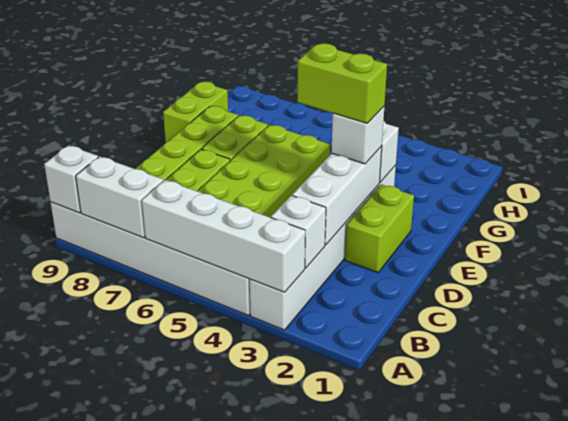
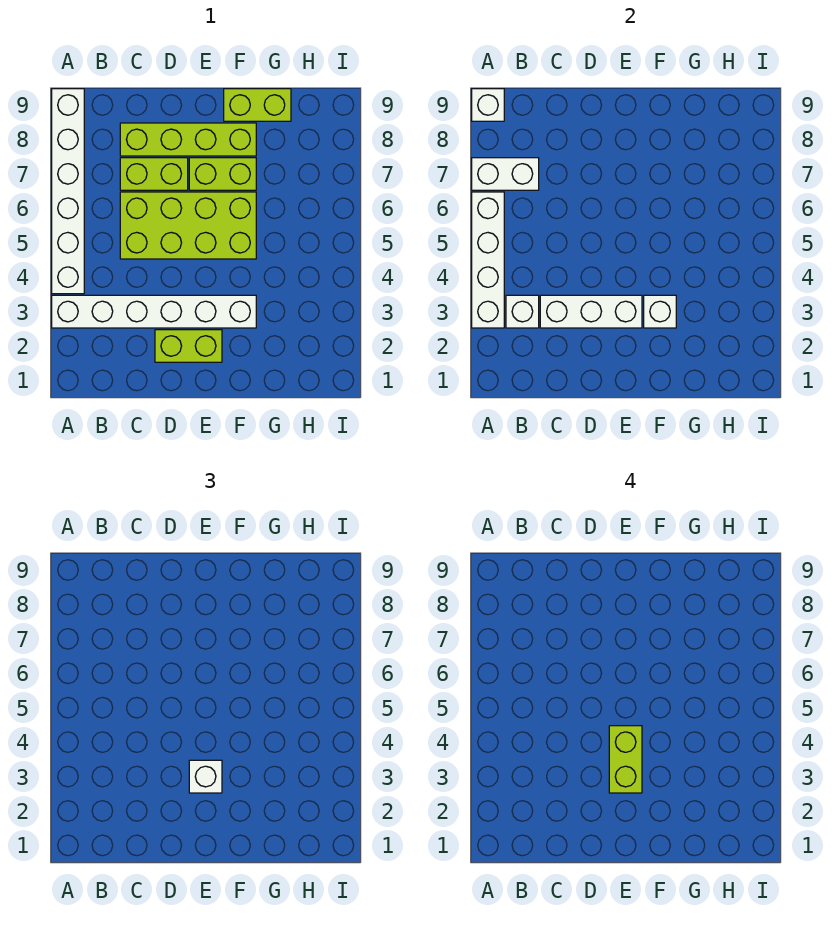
white brick A7:A8 level 2 -> white brick A7:B7 level 2

